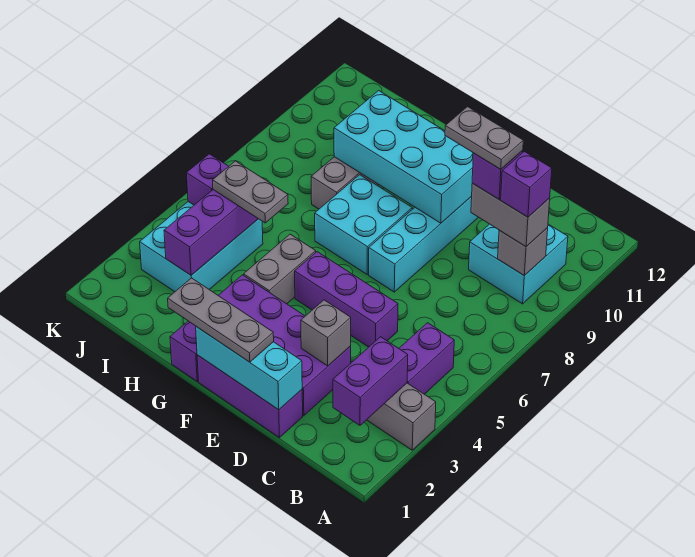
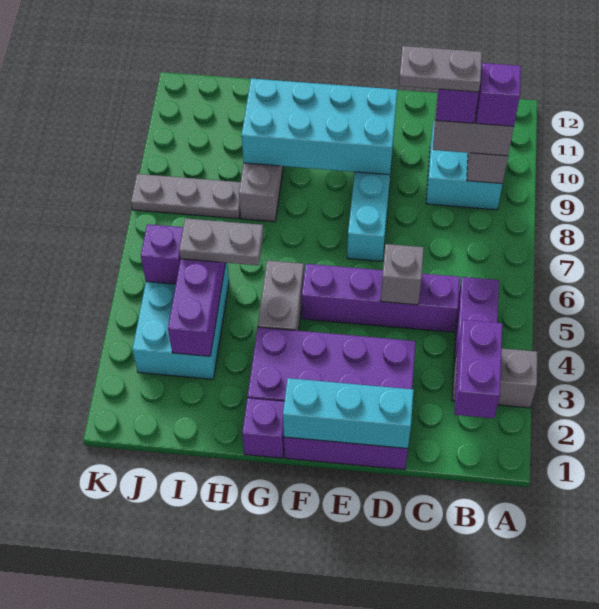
grey brick D3 level 2 -> grey brick D5 level 2
purple brick D5:F5 level 1 -> purple brick C5:F5 level 1
grey plate E1:G1 level 3 -> grey plate I8:K8 level 1
cyan brick F7:G8 level 1 -> none

